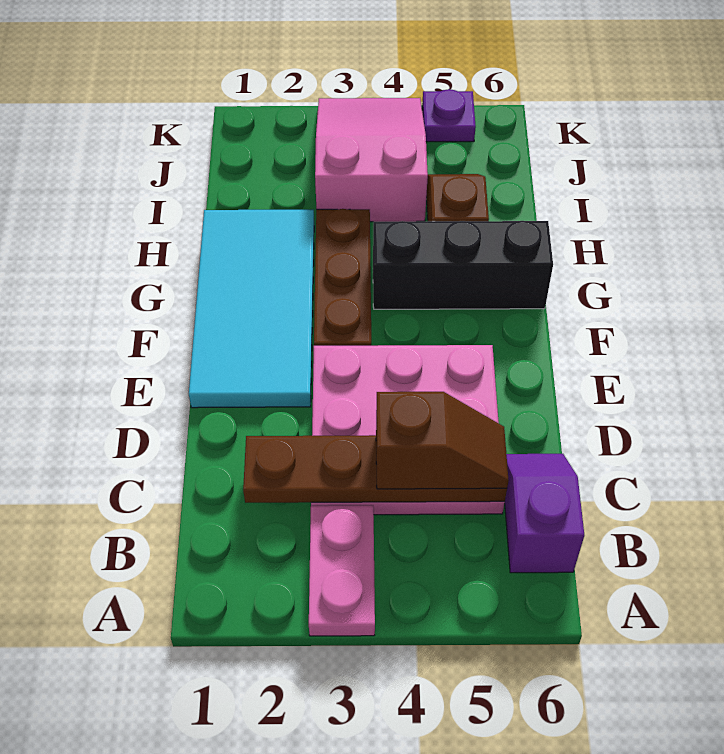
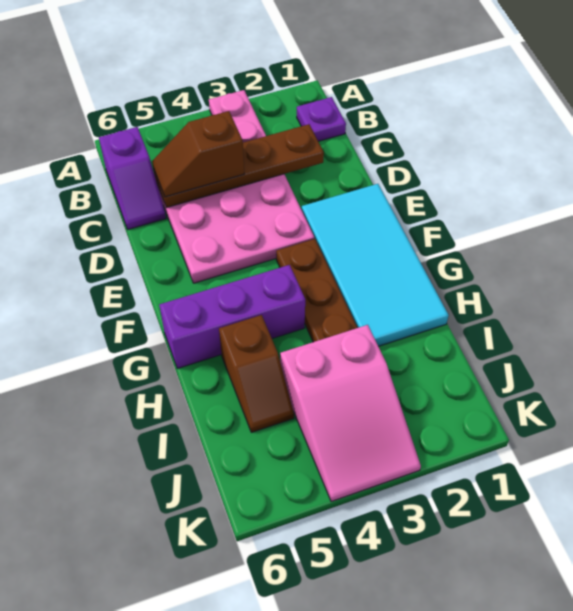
black brick G4:G6 level 1 -> purple brick G4:G6 level 1
purple plate K5 level 1 -> purple plate B1 level 1

